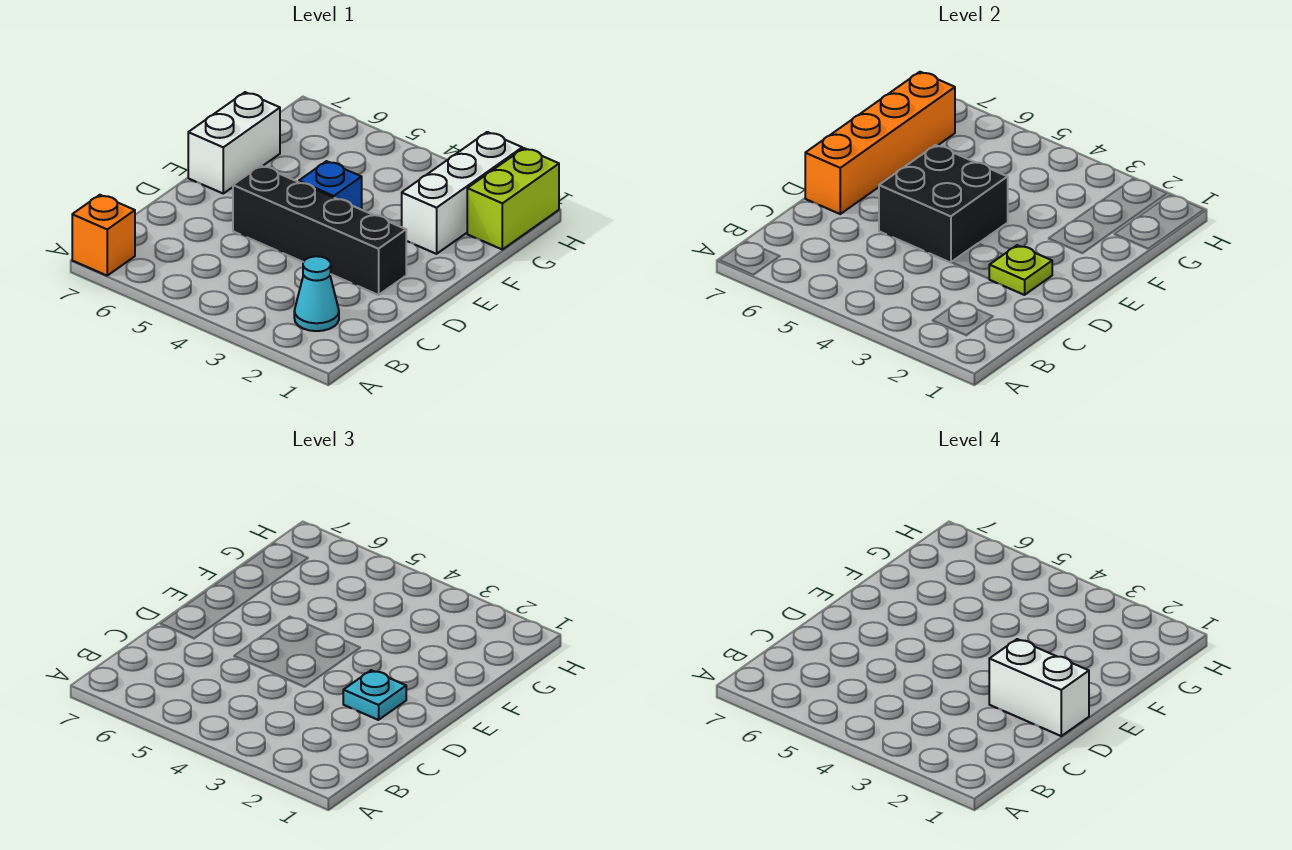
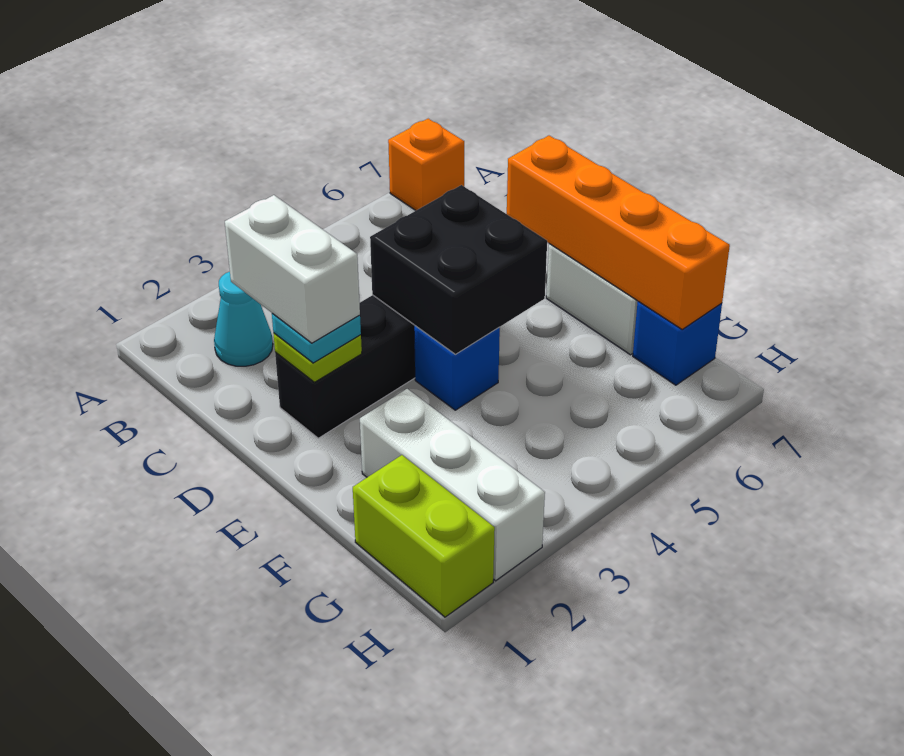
white brick D1:D2 level 4 -> white brick C2:D2 level 4
none -> blue brick G7 level 1

